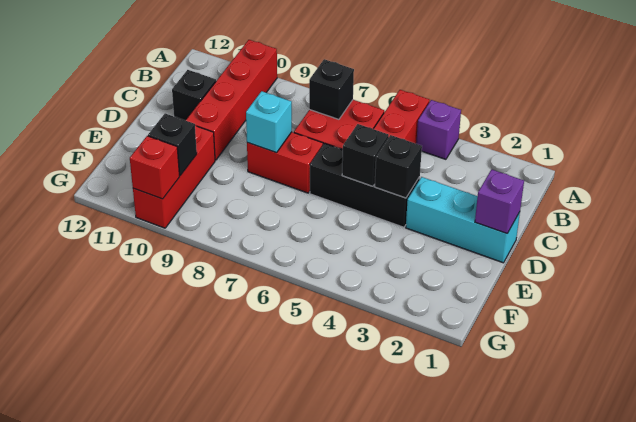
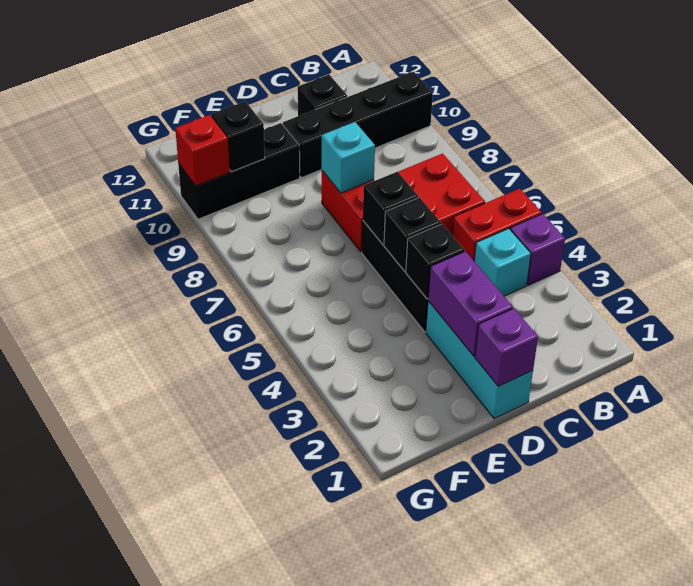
red brick A10:D10 level 1 -> black brick A10:D10 level 1
none -> cyan brick B4 level 1
black brick B7 level 2 -> black brick D6 level 2
none -> purple brick D2:D3 level 2
red brick E10:G10 level 1 -> black brick E10:G10 level 1

